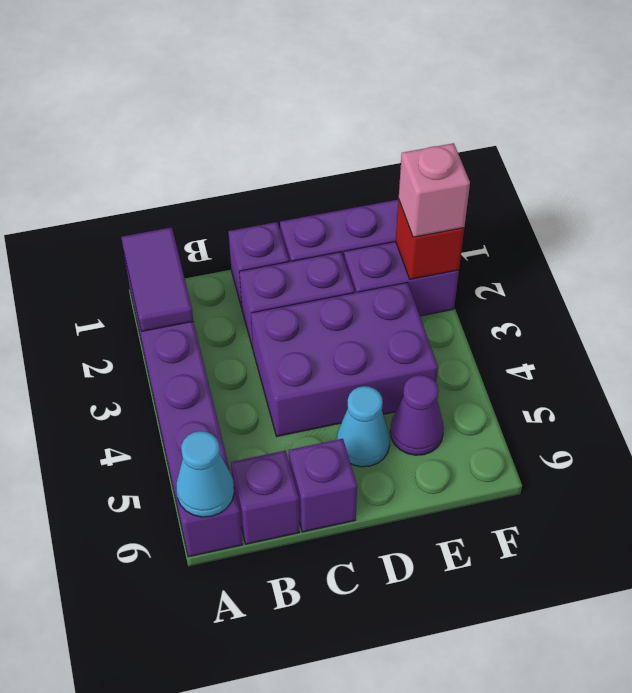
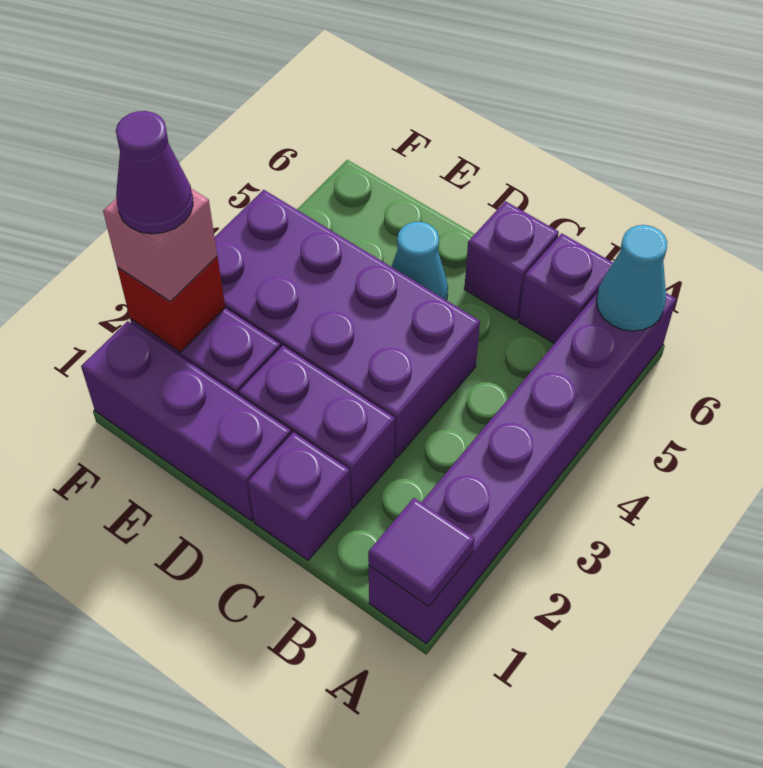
purple tile A1:A2 level 2 -> purple tile A1 level 2
purple brick C3:E4 level 1 -> purple brick C3:F4 level 1
purple cone E5 level 1 -> purple cone F2 level 4

